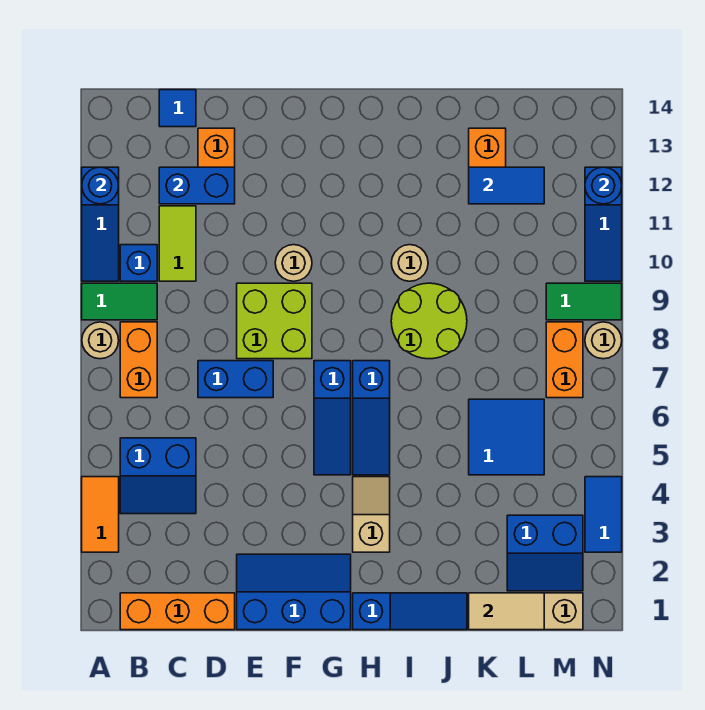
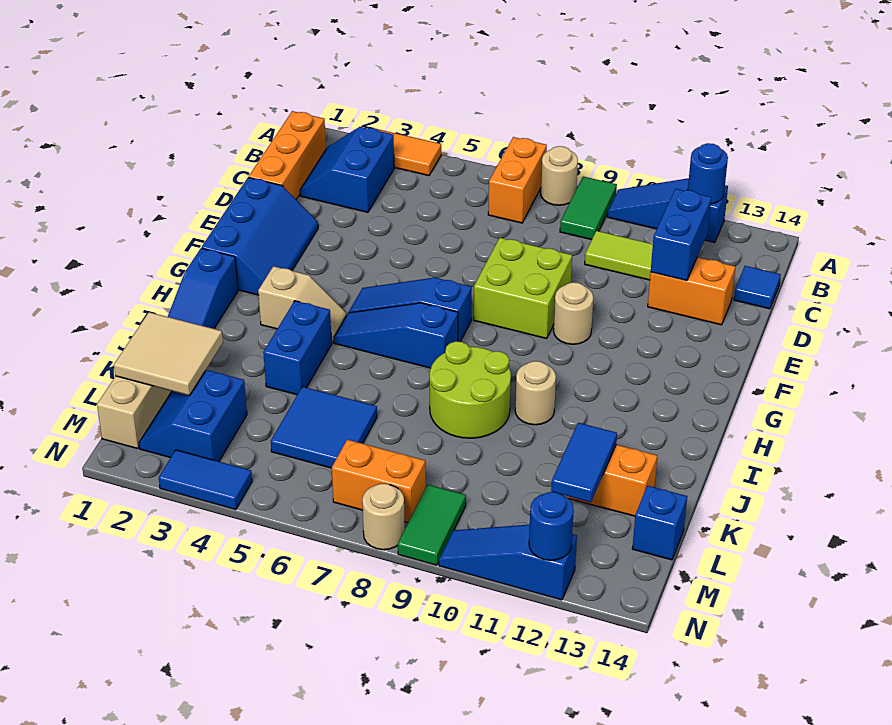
blue slope B4:C5 level 1 top 5 -> blue slope B2:C3 level 1 top 3
orange brick B7:B8 level 1 -> orange brick A7:B7 level 1
blue brick B10 level 1 -> blue brick L14 level 1
blue brick D7:E7 level 1 -> blue brick I4:J4 level 1
tan tile K1:L1 level 2 -> tan tile K1:L2 level 2

